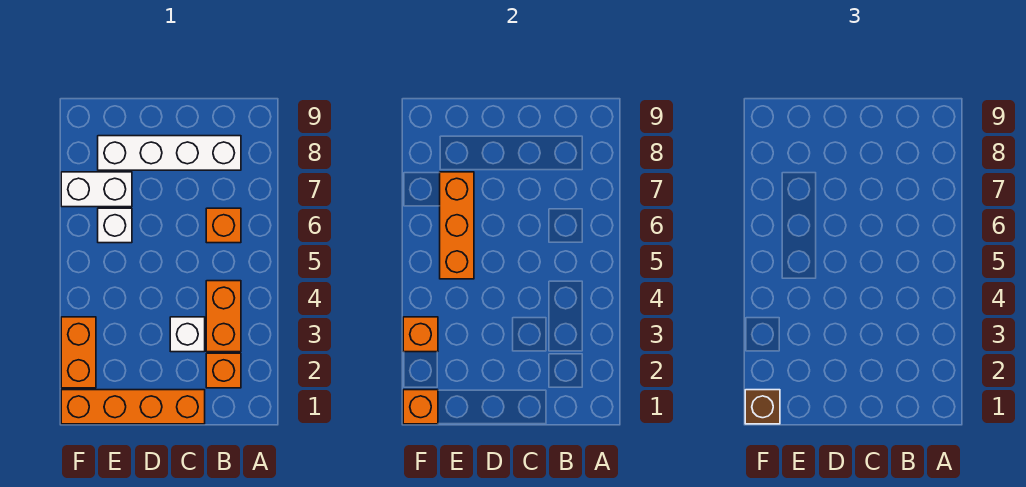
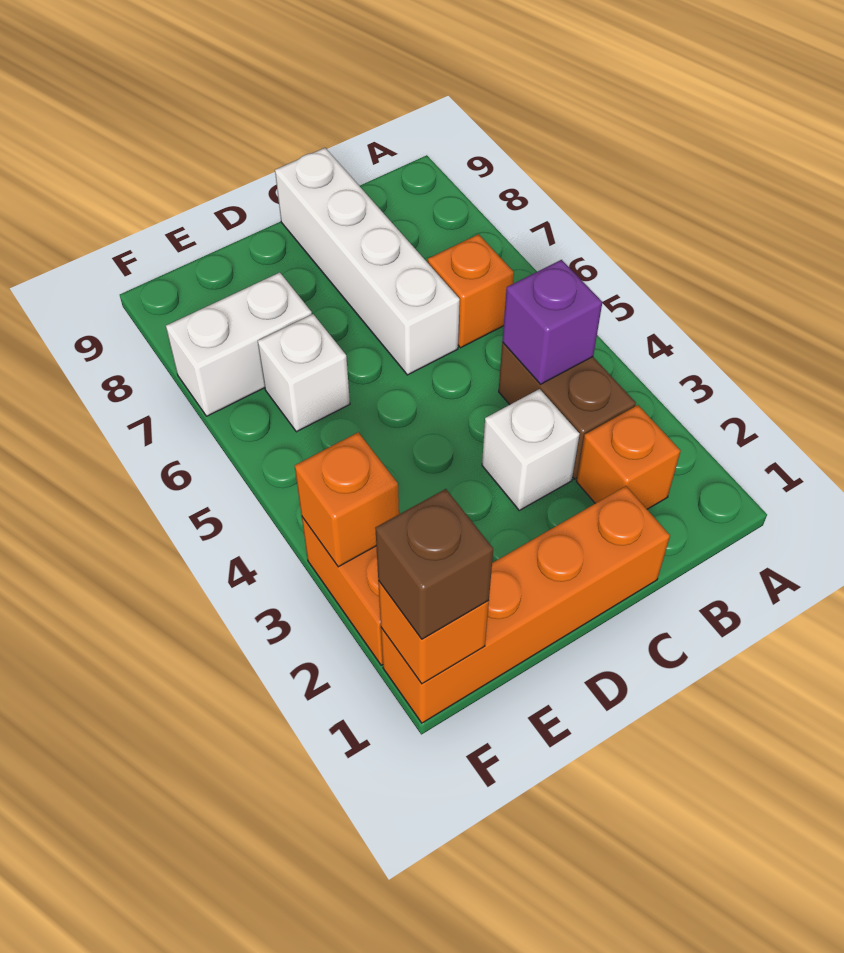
orange brick B3:B4 level 1 -> brown brick B3:B4 level 1
none -> purple brick B4 level 2
white brick B8:E8 level 1 -> white brick C6:C9 level 1
orange brick E5:E7 level 2 -> none

